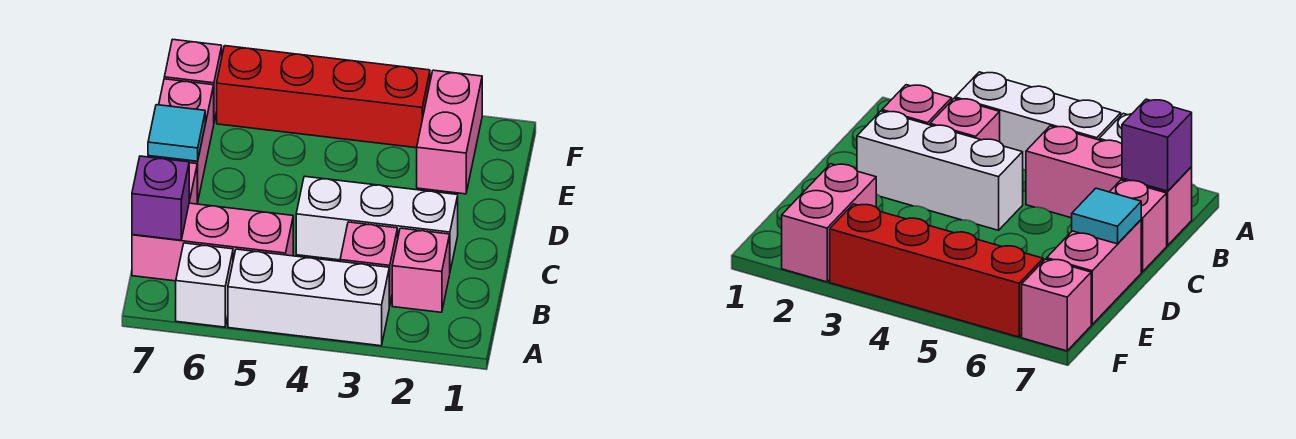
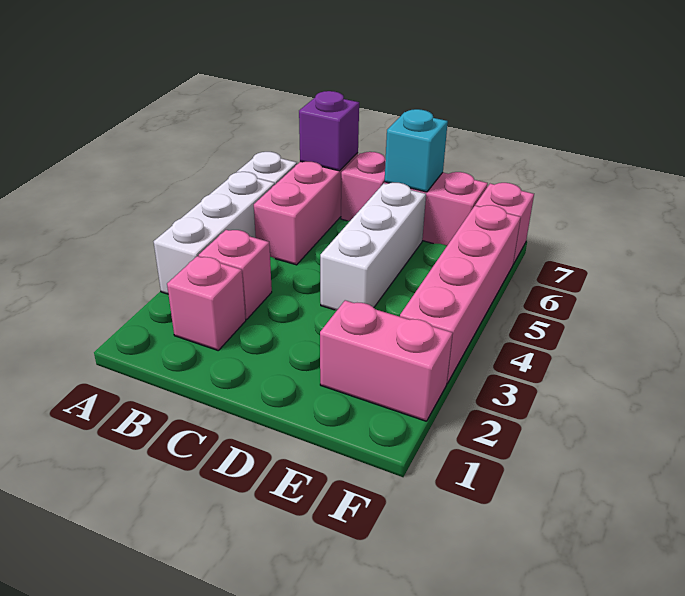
white brick C2:C4 level 1 -> white brick D4:D6 level 1
cyan tile D7 level 2 -> cyan brick D7 level 2
red brick F3:F6 level 1 -> pink brick F3:F6 level 1

